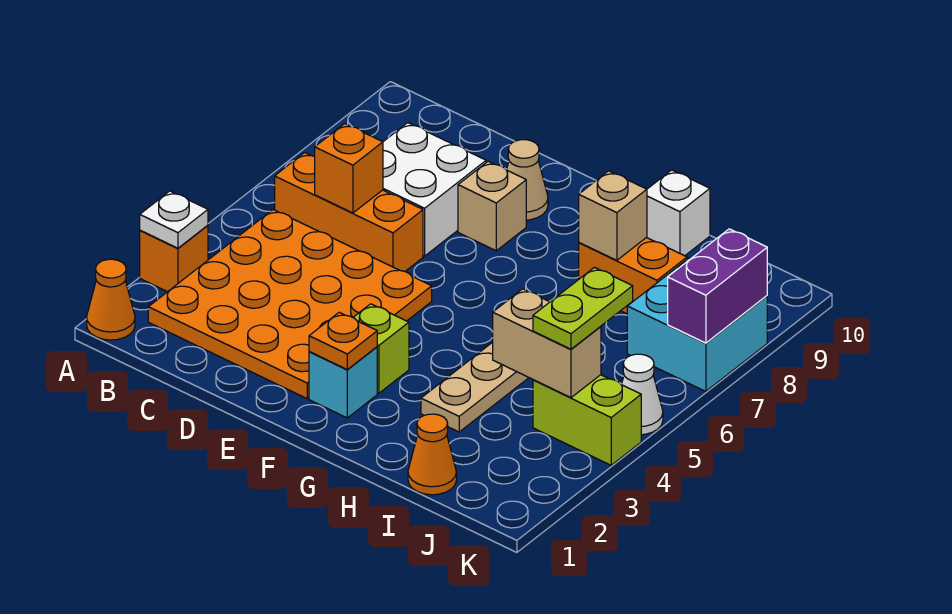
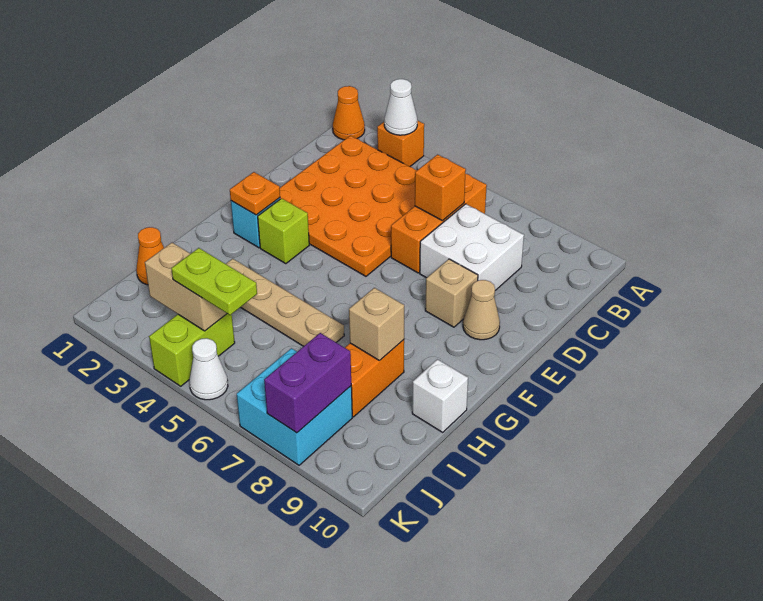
white plate A3 level 2 -> white cone A3 level 2
tan brick I4:J4 level 2 -> tan brick J3:J4 level 2
purple brick K7:K8 level 2 -> purple brick J8:K8 level 2

